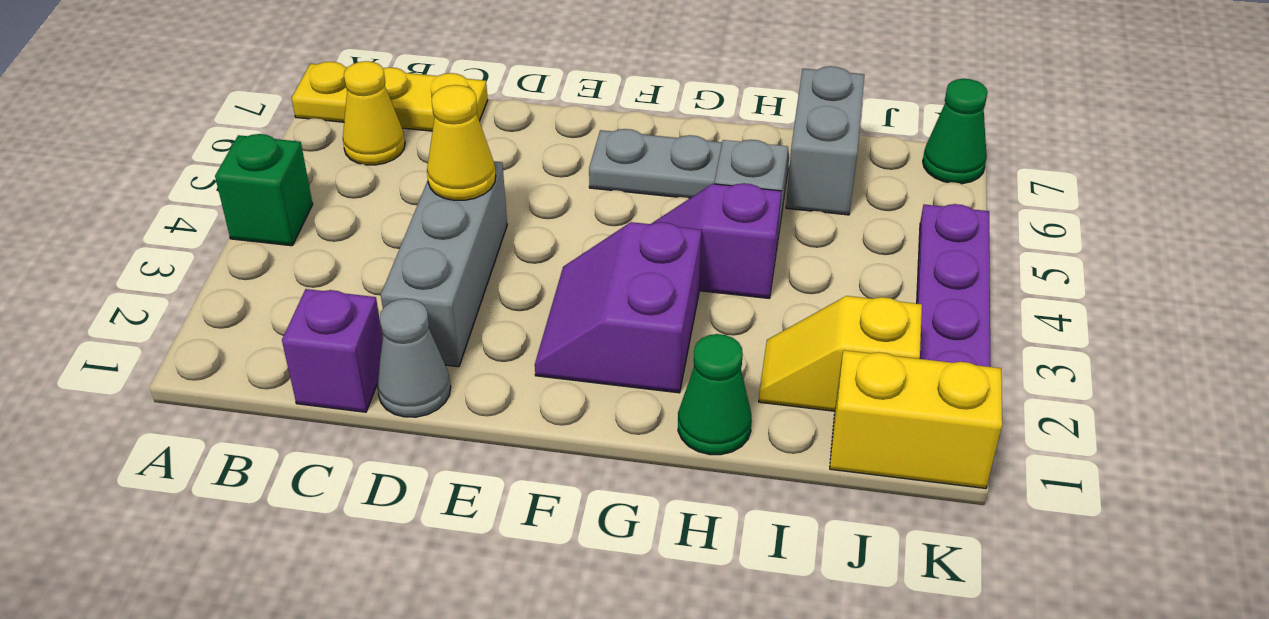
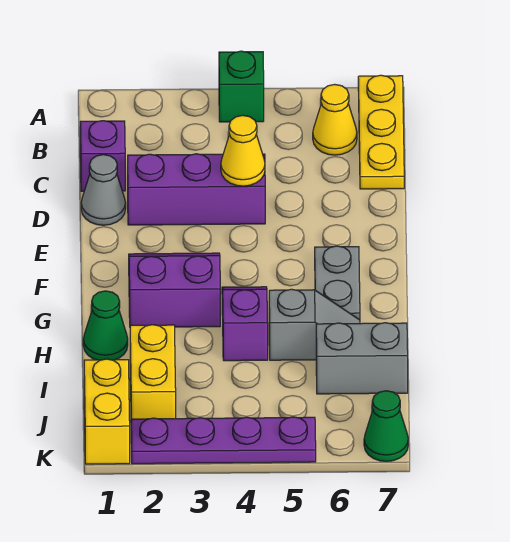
grey brick D2:D4 level 1 -> purple brick D2:D4 level 1
yellow slope I2:J2 level 1 top J -> yellow brick I2:J2 level 1

